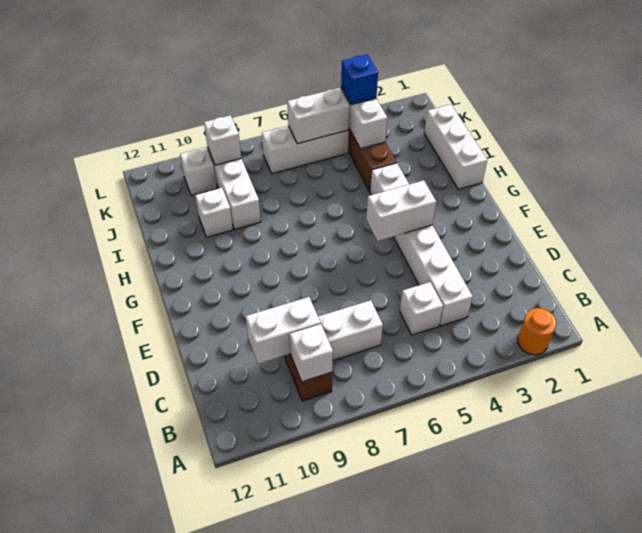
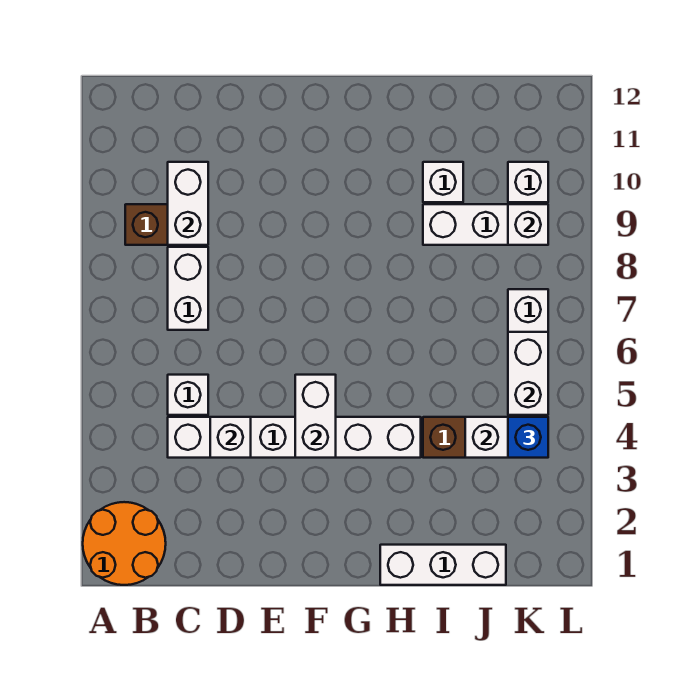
orange round brick A2 level 1 -> orange round brick A1:B2 level 1
white brick B9 level 2 -> white brick D4 level 2

